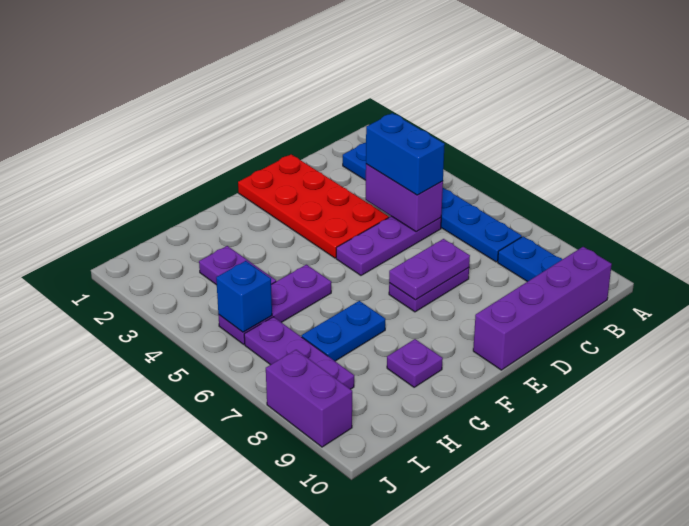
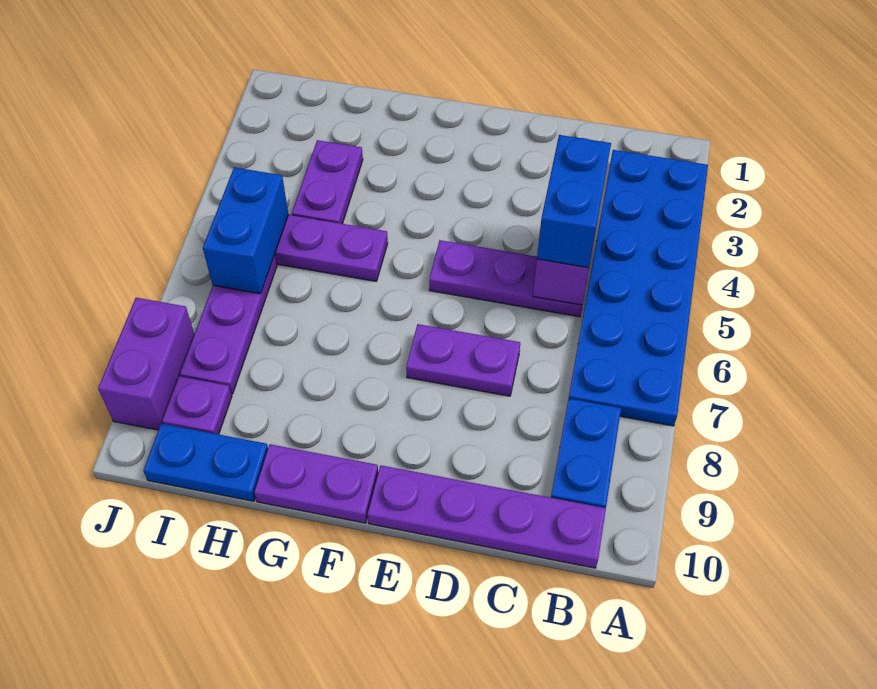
blue plate B2:B7 level 1 -> blue plate A2:B7 level 1
purple brick B10:E10 level 1 -> purple plate B10:E10 level 1
red plate D1:E4 level 1 -> none
purple plate D7:E7 level 2 -> purple plate F10:G10 level 1
blue plate G7:H7 level 1 -> blue plate H10:I10 level 1
purple plate G9 level 1 -> purple plate I9 level 1
blue brick I5 level 2 -> blue brick I5:I6 level 2

